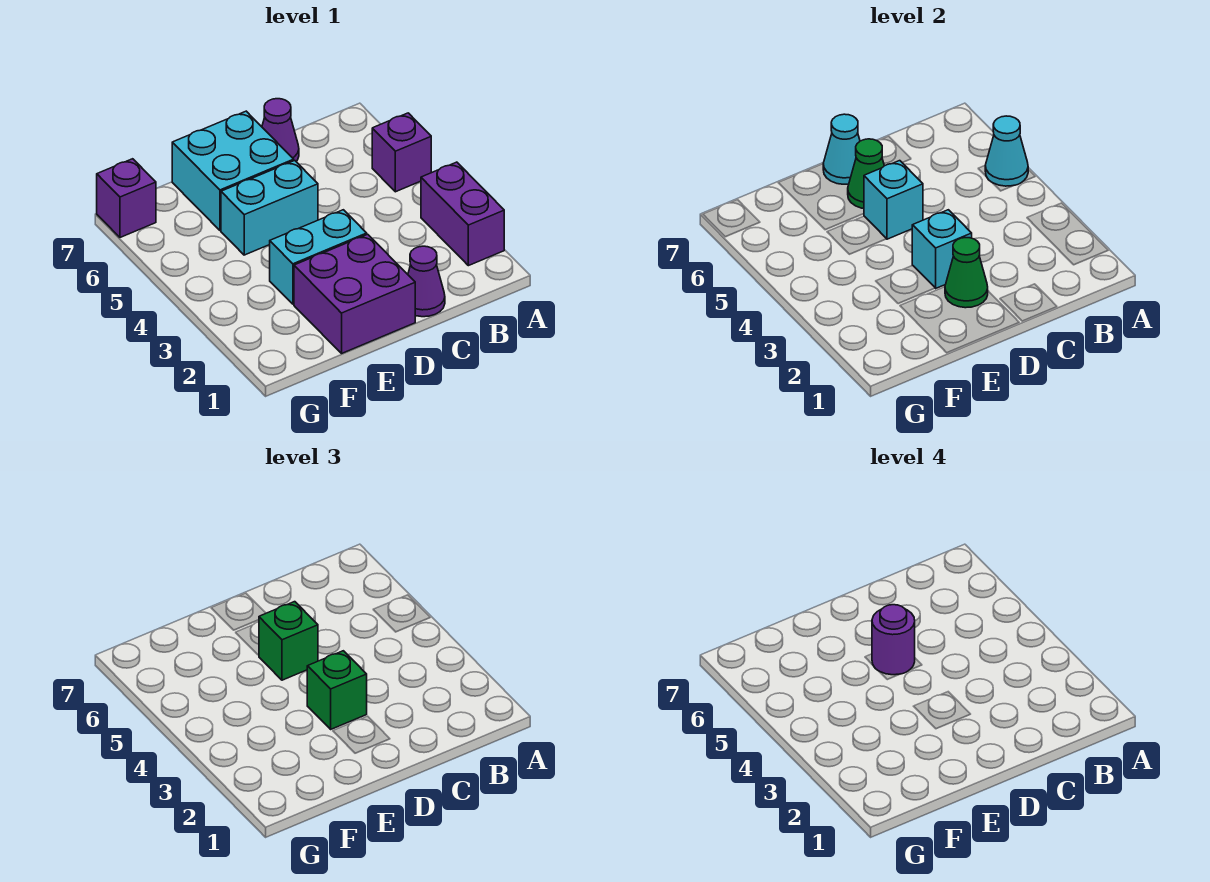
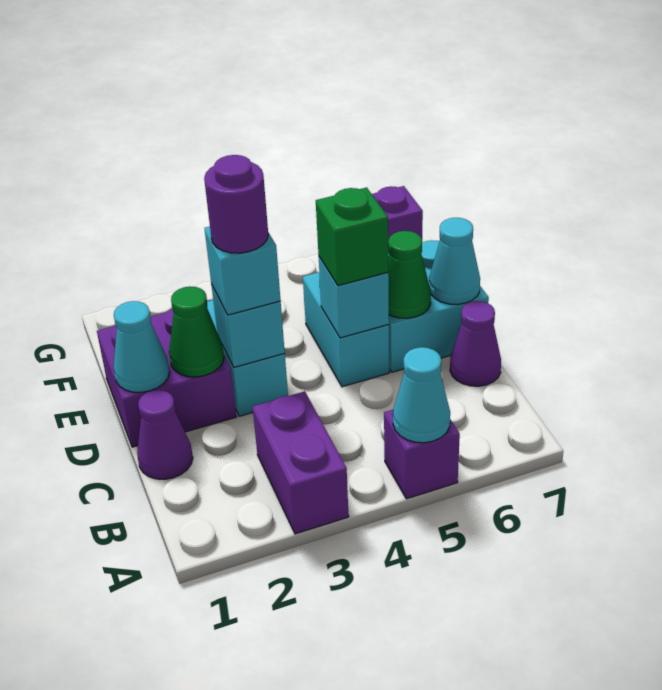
purple brick A2:A3 level 1 -> purple brick A3:B3 level 1
none -> cyan cone D1 level 2
green brick D3 level 3 -> cyan brick D3 level 3
purple round brick D5 level 4 -> purple round brick D3 level 4

